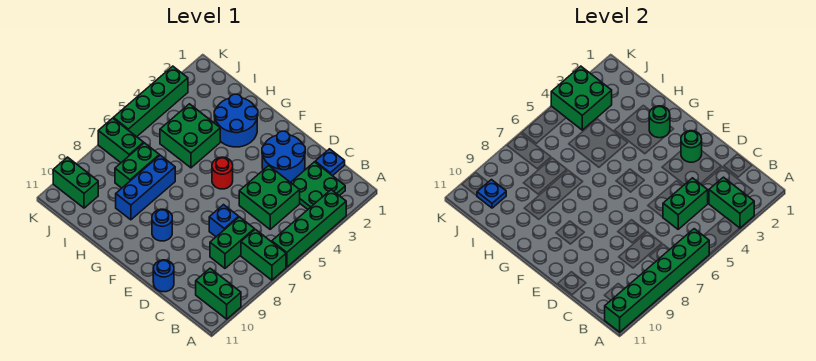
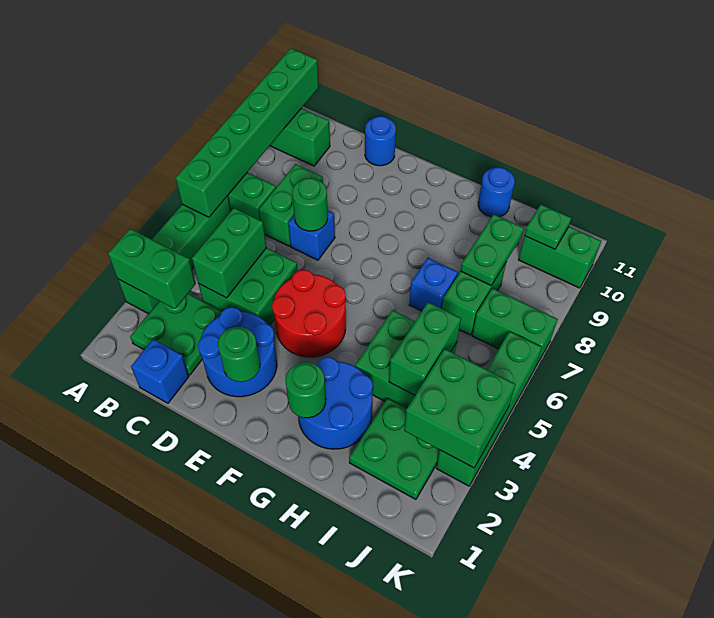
blue plate C1 level 1 -> blue brick C1 level 1
none -> green round brick D7 level 2
red round brick F5 level 1 -> red round brick E4:F5 level 1
blue round brick F9 level 1 -> blue round brick H11 level 1
blue brick H7:H9 level 1 -> blue brick H7 level 1
none -> green plate I2:J3 level 1
none -> green brick I4:I5 level 2
none -> green plate I8:I9 level 2
blue plate J10 level 2 -> green plate J10 level 2

